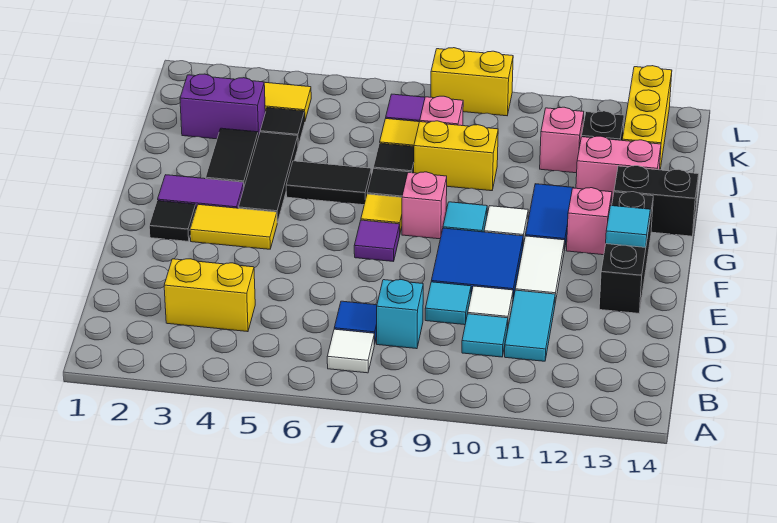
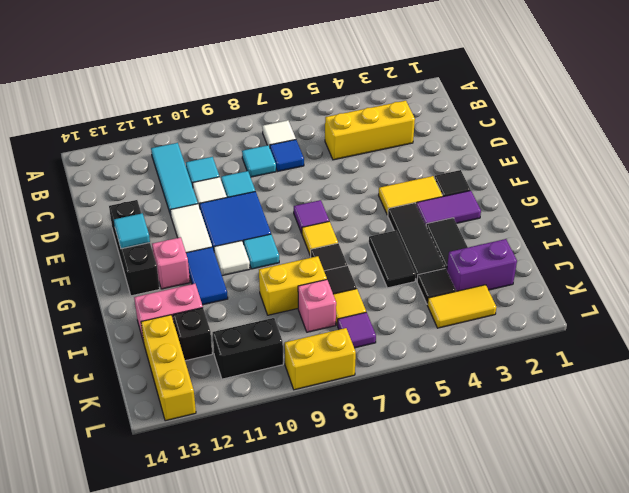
yellow brick C3:C4 level 1 -> yellow brick C3:C5 level 1
cyan brick C8 level 1 -> cyan tile C8 level 1
cyan tile C11:D11 level 1 -> cyan tile B11:D11 level 1
pink brick G8 level 1 -> none
black tile H5:H6 level 1 -> black tile H5:I5 level 1
black brick H13:H14 level 1 -> black brick K10:K11 level 1
pink brick J11 level 1 -> none

